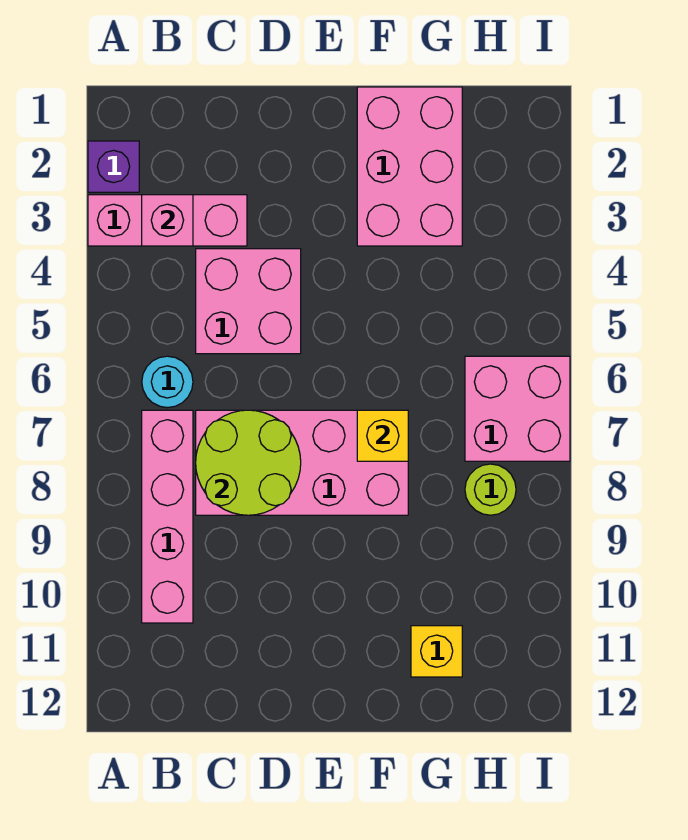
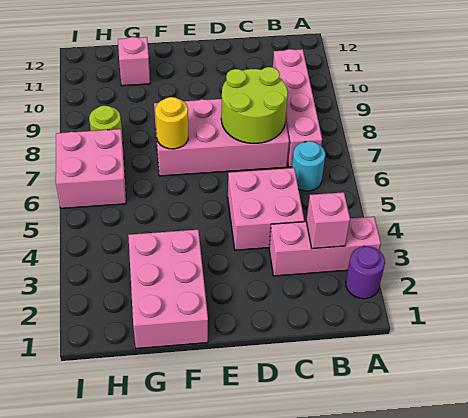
purple brick A2 level 1 -> purple round brick A2 level 1
yellow brick F7 level 2 -> yellow round brick F7 level 2
yellow brick G11 level 1 -> pink brick G11 level 1

